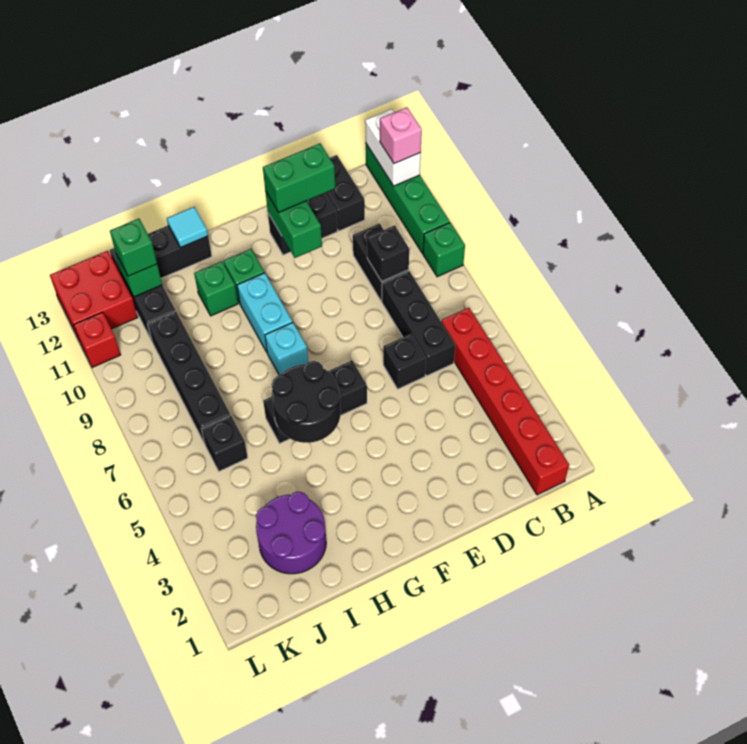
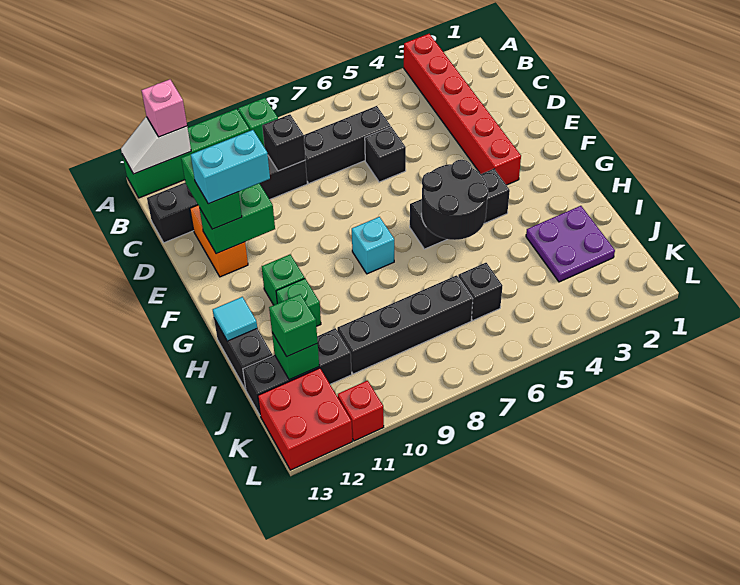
white brick A12:A13 level 2 -> white slope A12:A13 level 2 top 12
red brick B1:B6 level 1 -> red brick A3:F3 level 1
black brick D12:E12 level 1 -> orange brick D12:E12 level 1
black brick F6:H6 level 1 -> black brick G4:G6 level 1
cyan brick G9:G10 level 1 -> cyan brick E11:E12 level 4
purple round brick I2:J3 level 1 -> purple plate I2:J3 level 1

